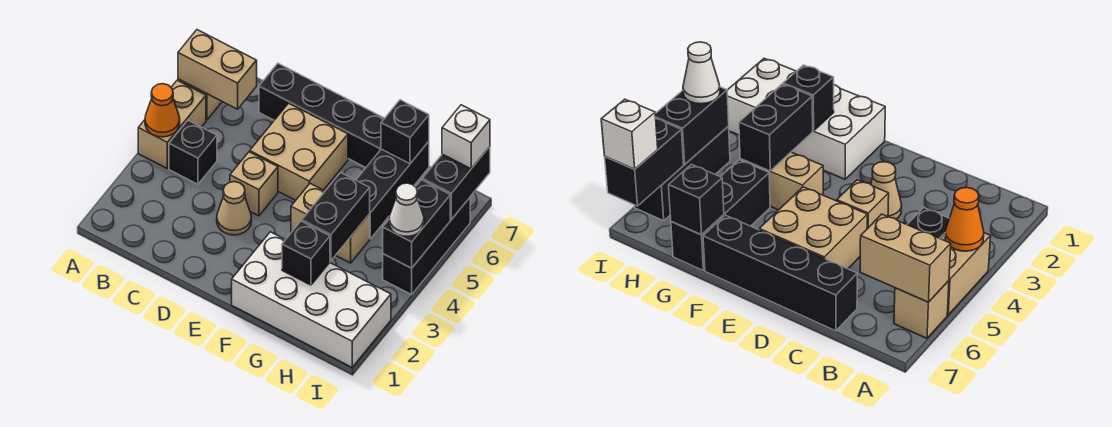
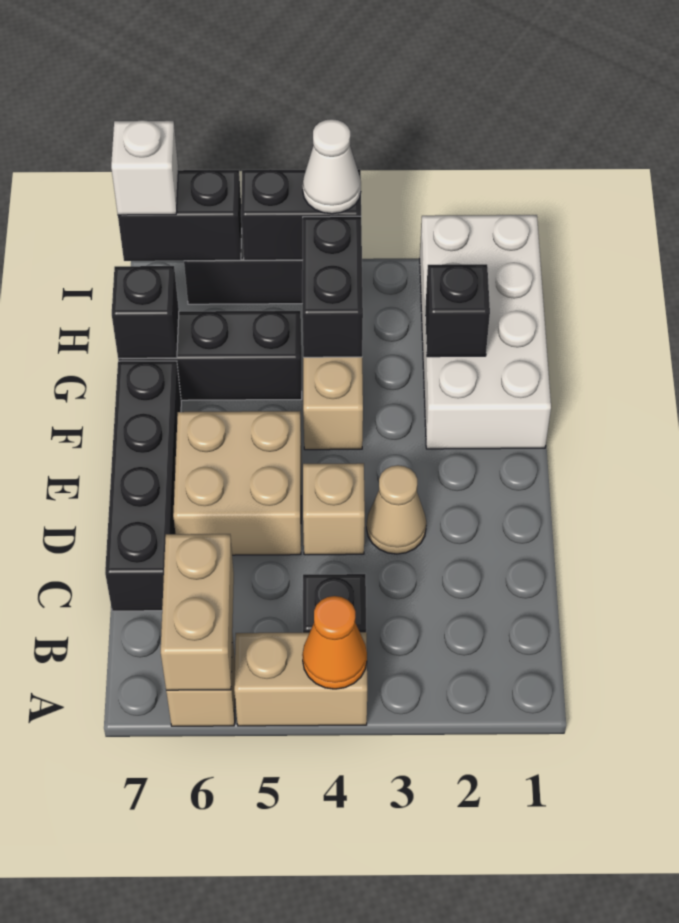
black brick G3:G4 level 2 -> black brick G4:H4 level 2

